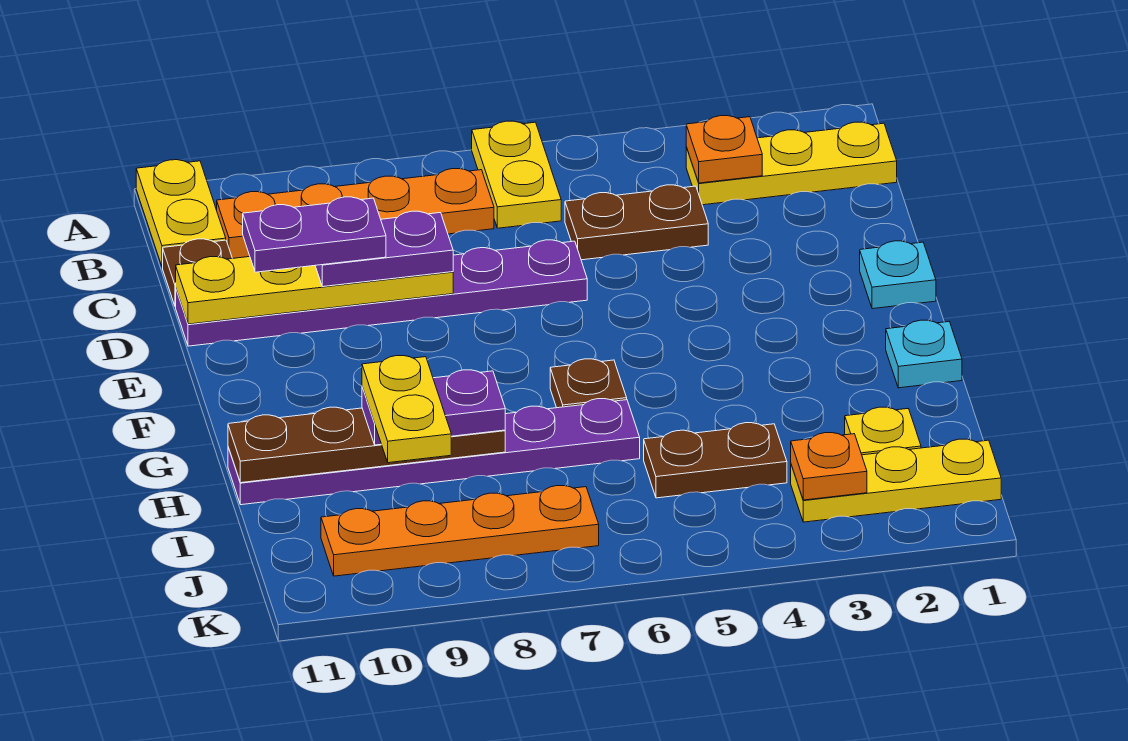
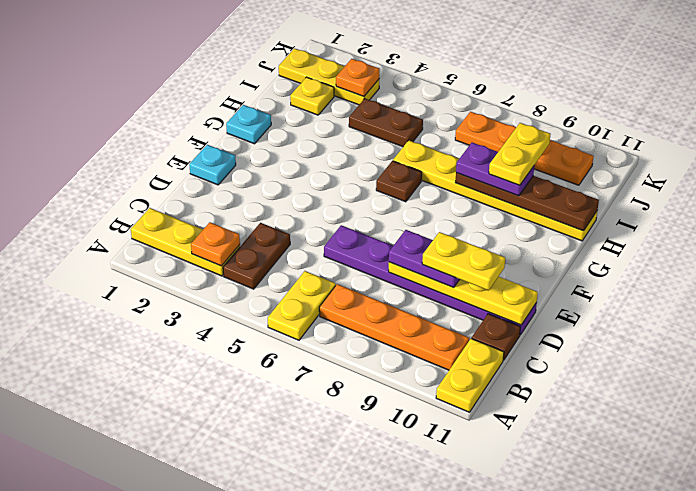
brown plate C4:C5 level 1 -> brown plate B4:C4 level 1
purple plate D9:D10 level 4 -> yellow plate D9:D10 level 4
purple plate H6:H11 level 1 -> yellow plate H6:H11 level 1

